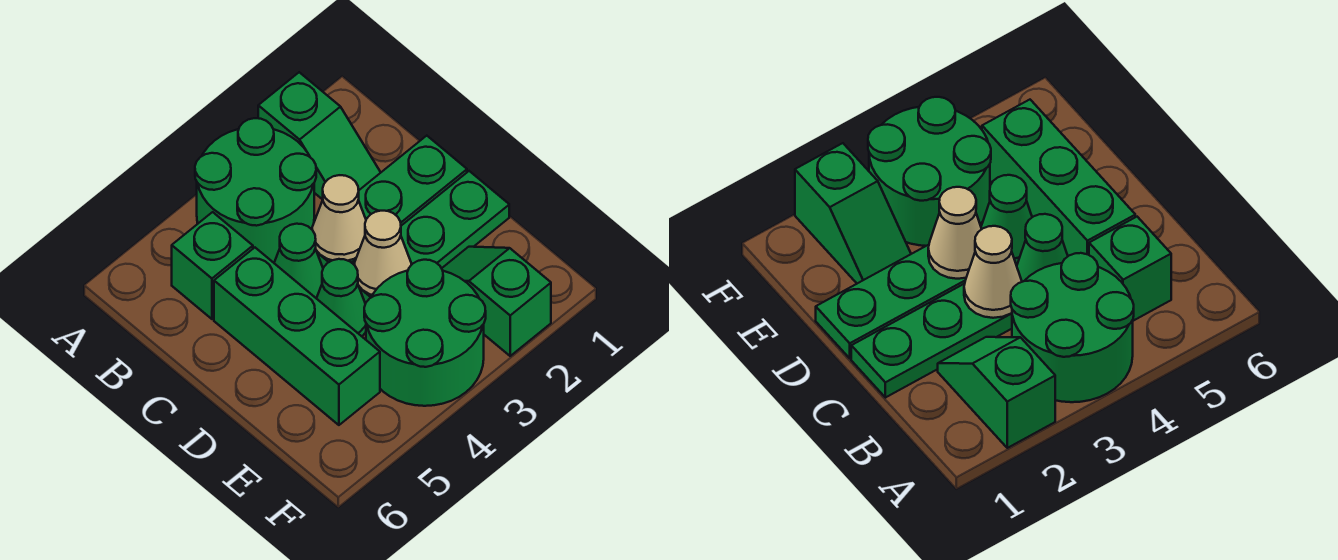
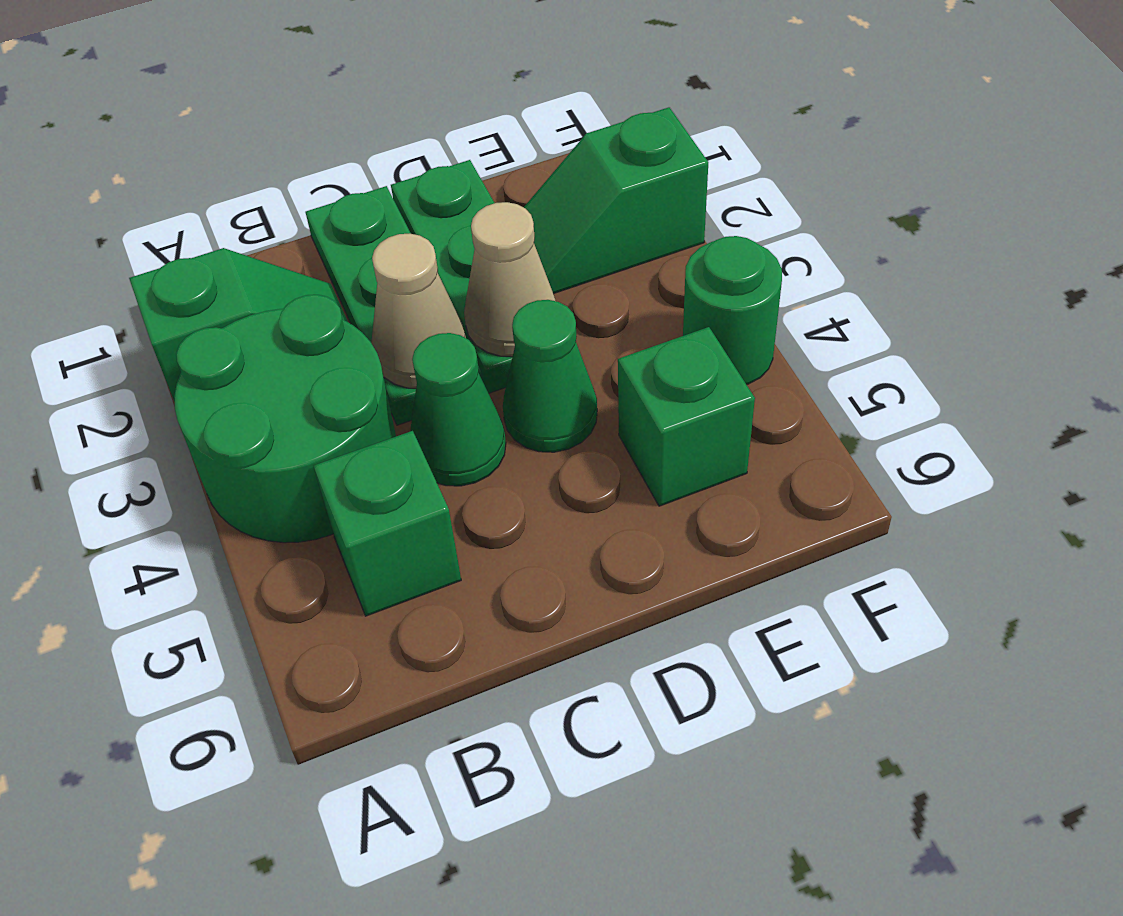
green brick C5:E5 level 1 -> green brick E5 level 1
green round brick E3:F4 level 1 -> green round brick F4 level 1

